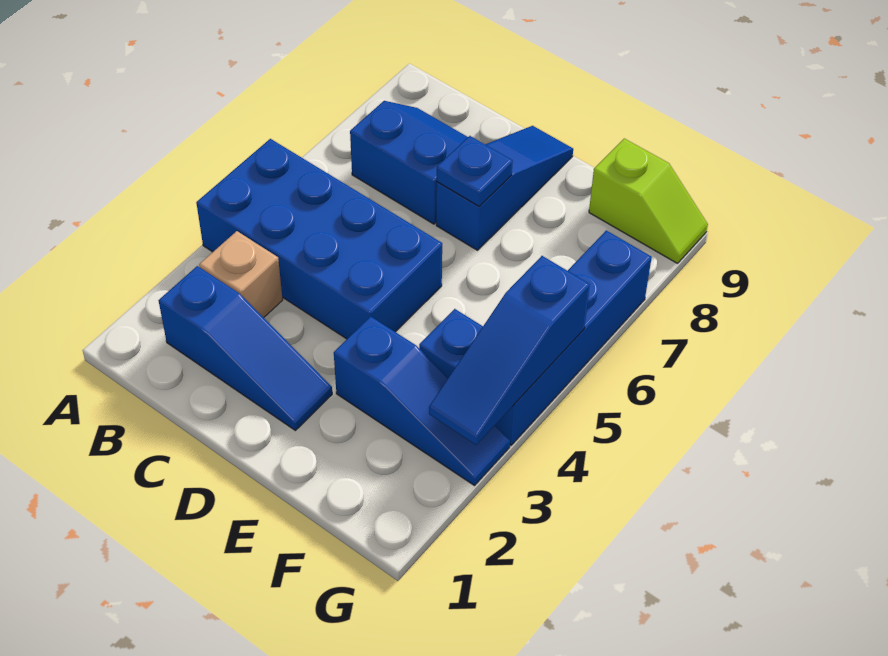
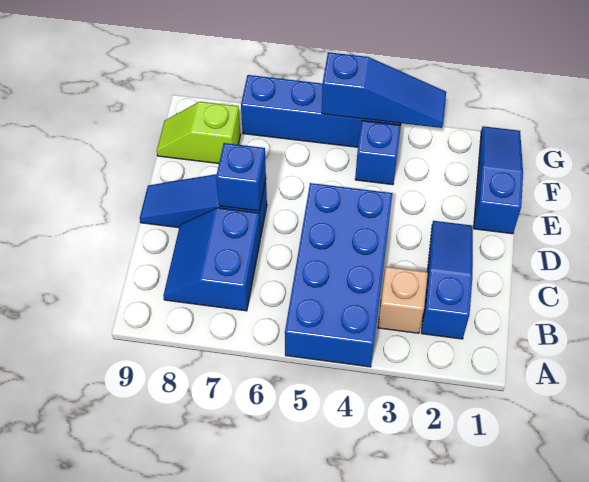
blue plate D7 level 2 -> blue brick D7 level 2
blue slope E3:G3 level 1 top E -> blue slope E1:G1 level 1 top E
lime slope F9:G9 level 1 top F -> lime slope F8:F9 level 1 top 8

